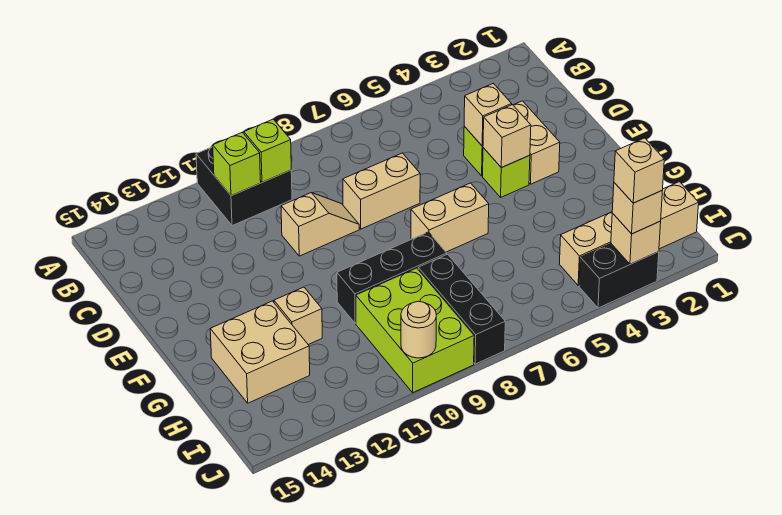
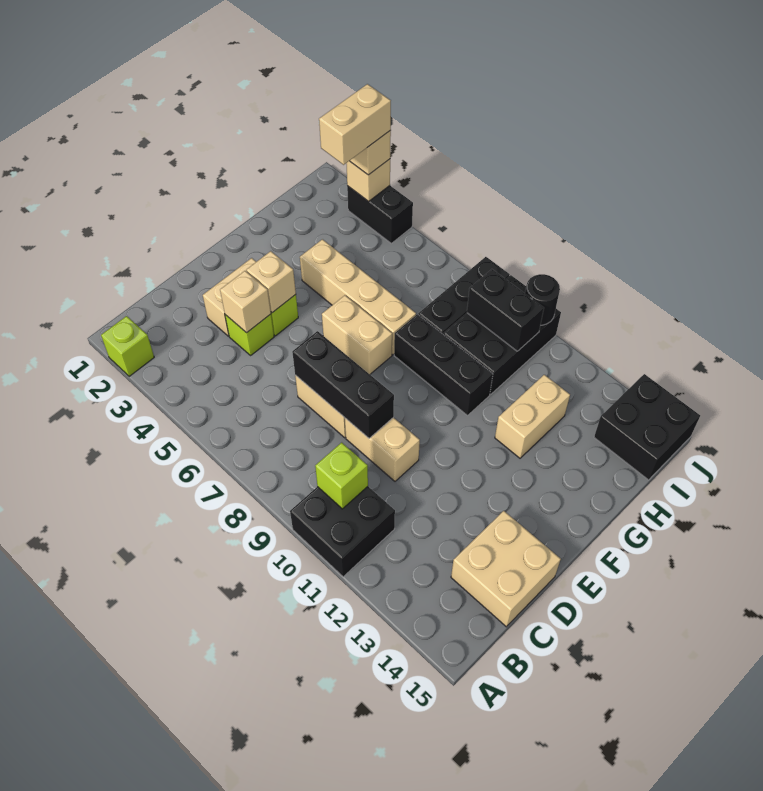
lime brick B11 level 2 -> lime brick A2 level 1
none -> black brick D7:D9 level 2
tan slope D9:D10 level 1 top 10 -> tan brick D9:D10 level 1
tan brick G12 level 1 -> tan brick G12:H12 level 1
tan brick G13:H14 level 1 -> tan brick C14:D15 level 1
lime brick H9:J10 level 1 -> black brick H9:J10 level 1
tan brick I1:I4 level 1 -> tan brick G4:G7 level 1
none -> black brick I9:I10 level 2
none -> black brick I14:J15 level 1
tan brick J3 level 4 -> tan brick I3:J3 level 4
tan round brick J10 level 2 -> black round brick J10 level 2

